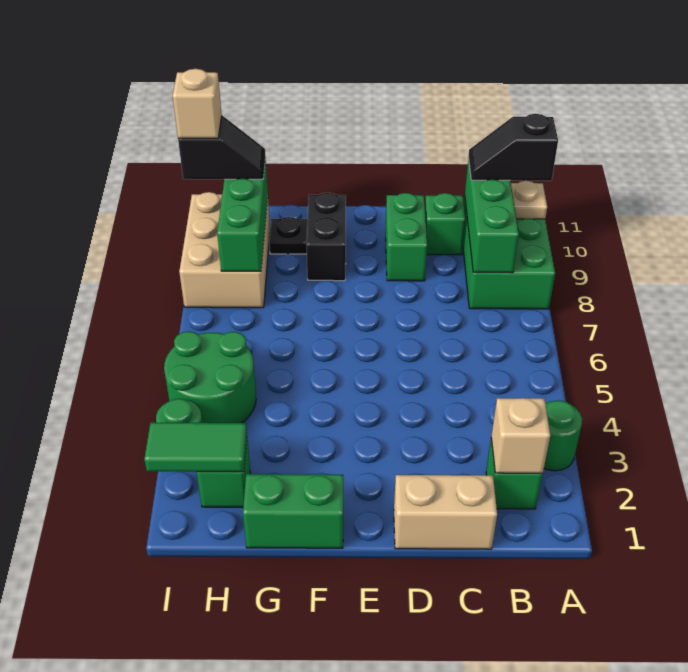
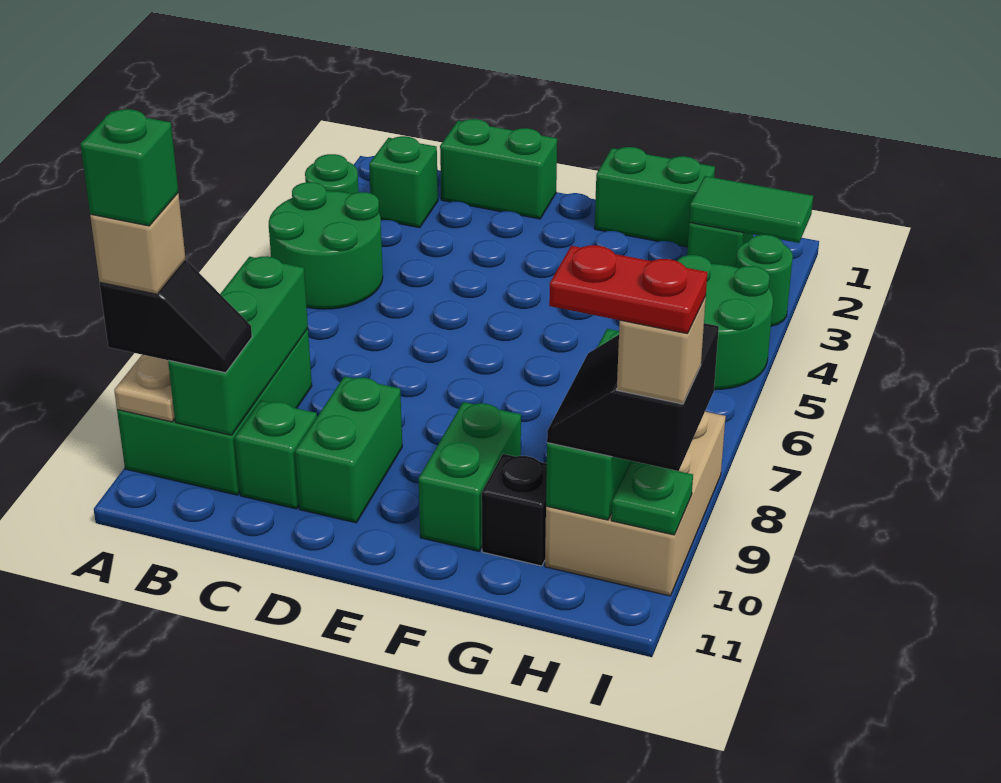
none -> green round brick A4:B5 level 1
none -> green brick A10 level 5
tan brick B2 level 2 -> tan brick A10 level 4
tan brick C1:D1 level 1 -> green brick C1:D1 level 1
black brick F9:F10 level 1 -> green brick F9:F10 level 1
black plate G10 level 1 -> black brick G10 level 1
black slope H10:I10 level 3 top I -> black slope H9:I10 level 3 top I
none -> red plate H10:I10 level 5
none -> green plate I10 level 2

